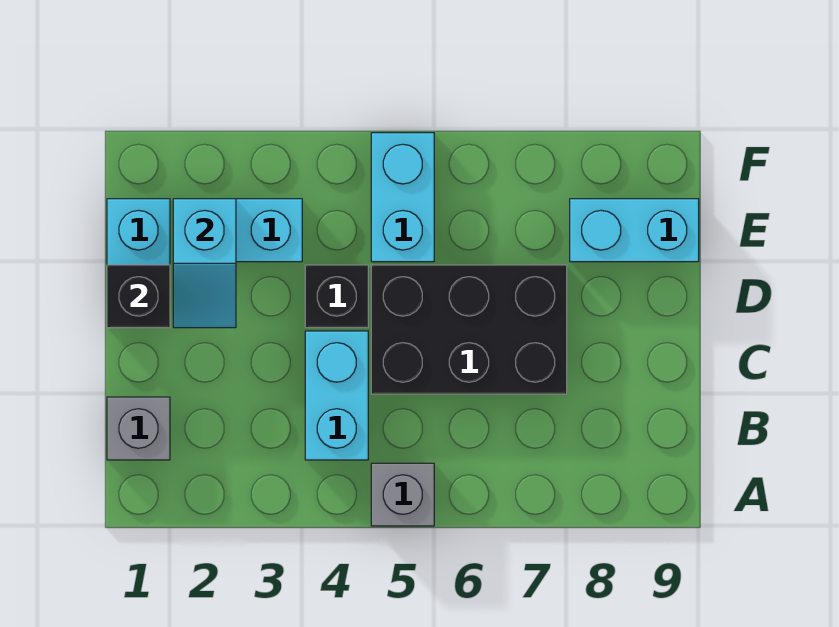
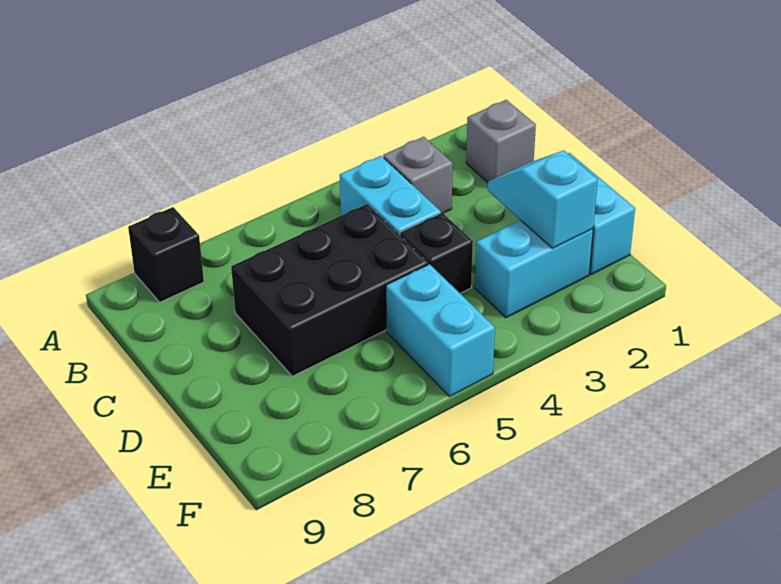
grey brick A5 level 1 -> grey brick B3 level 1
black brick D1 level 2 -> black brick A8 level 1
cyan brick E8:E9 level 1 -> none

